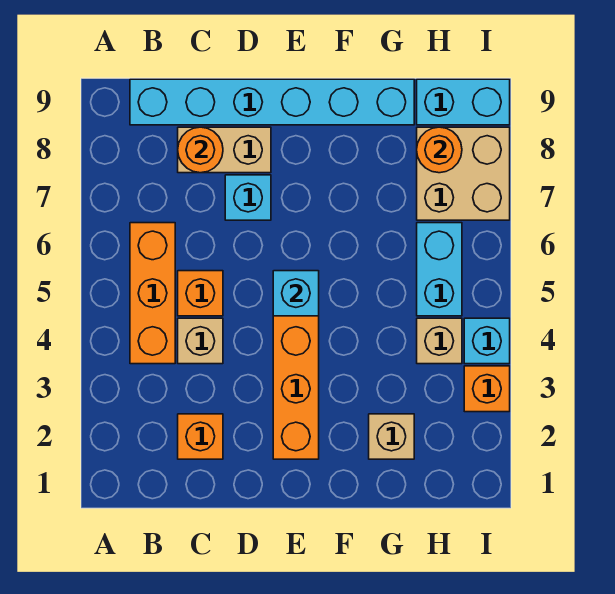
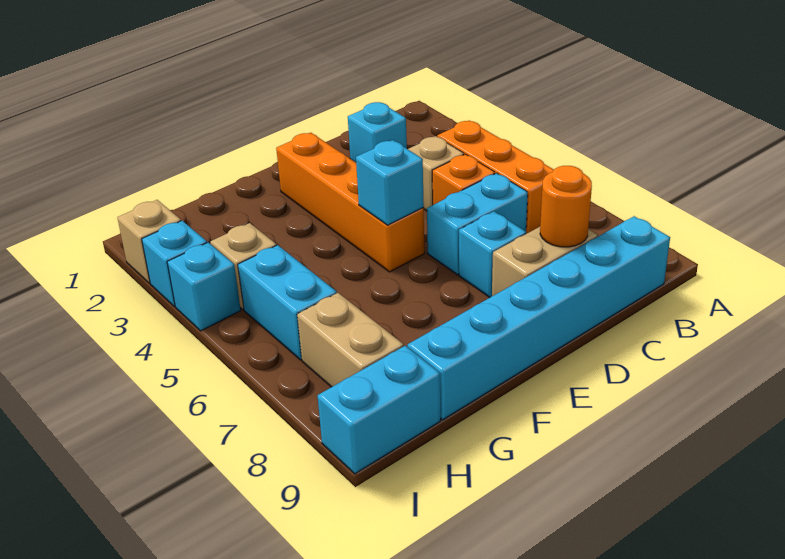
orange brick C2 level 1 -> cyan brick C2 level 1
none -> cyan brick C6:D6 level 1
tan brick G2 level 1 -> tan brick I2 level 1
tan brick H7:I8 level 1 -> tan brick H7:H8 level 1
orange round brick H8 level 2 -> none
orange brick I3 level 1 -> cyan brick I3 level 1

